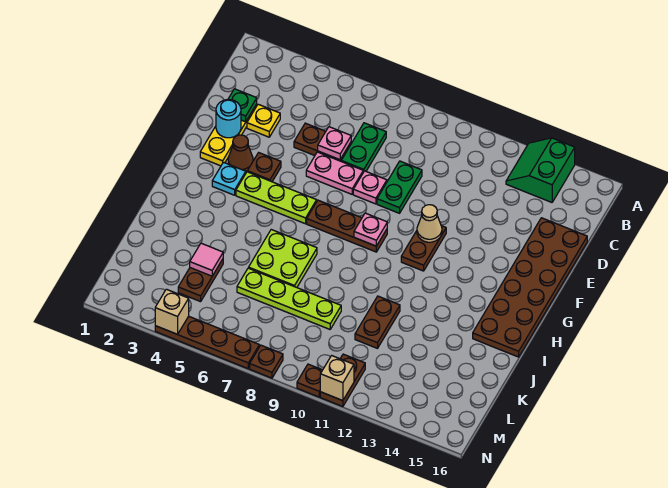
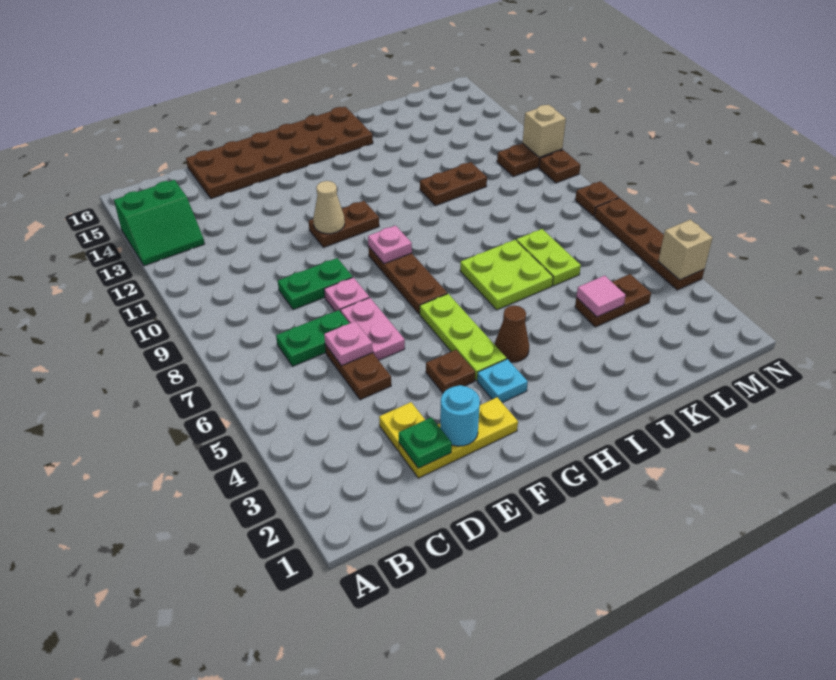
brown cone F3 level 1 -> brown cone H4 level 1
lime plate K6:K9 level 1 -> lime plate K6:K7 level 1

